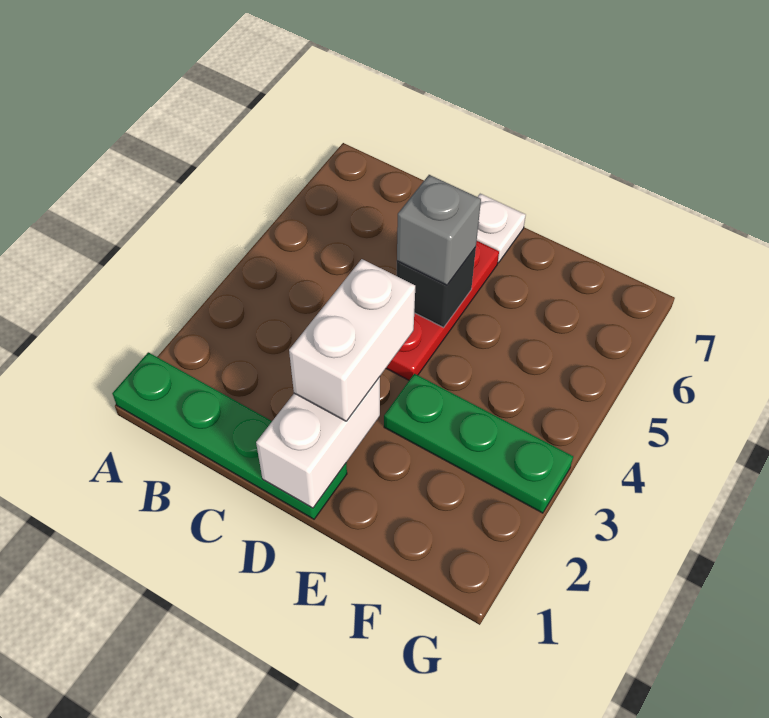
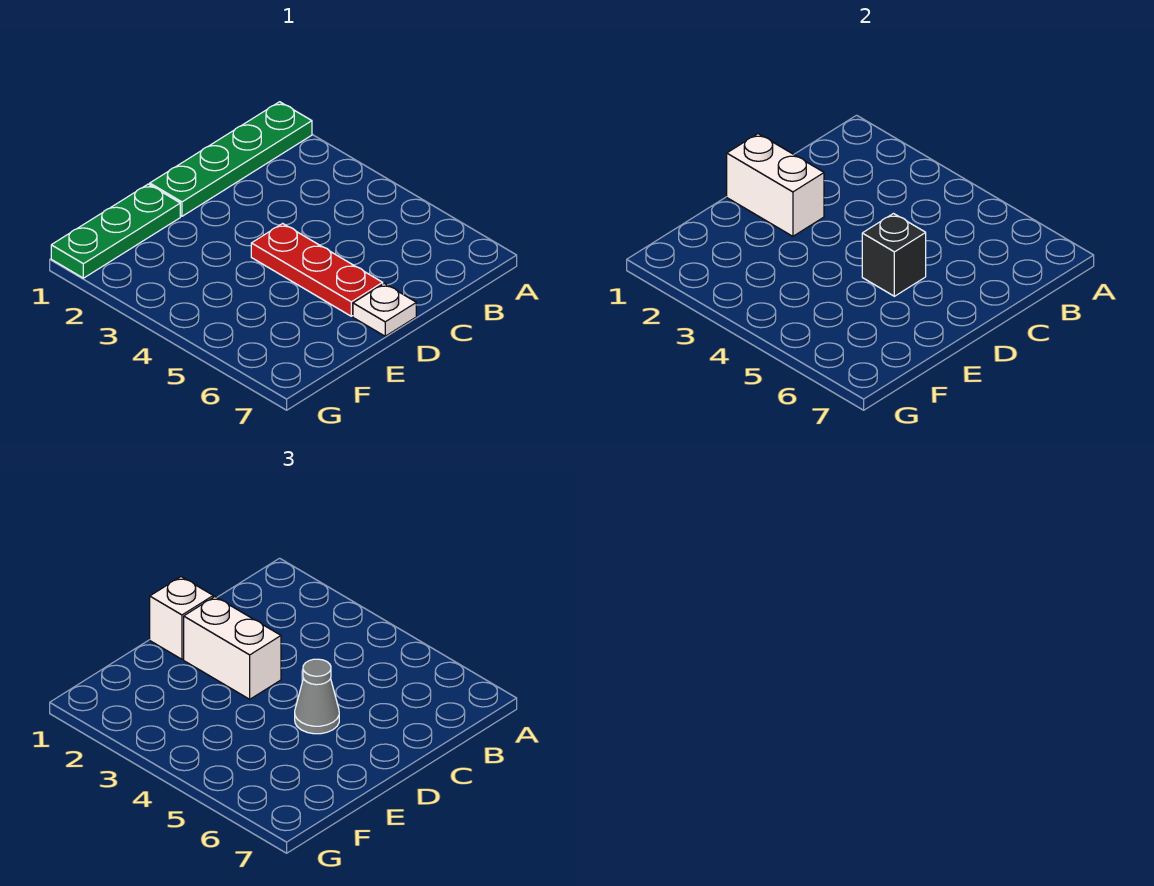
none -> white brick D1 level 3
grey brick D5 level 3 -> grey cone D5 level 3
green plate E3:G3 level 1 -> green plate E1:G1 level 1

